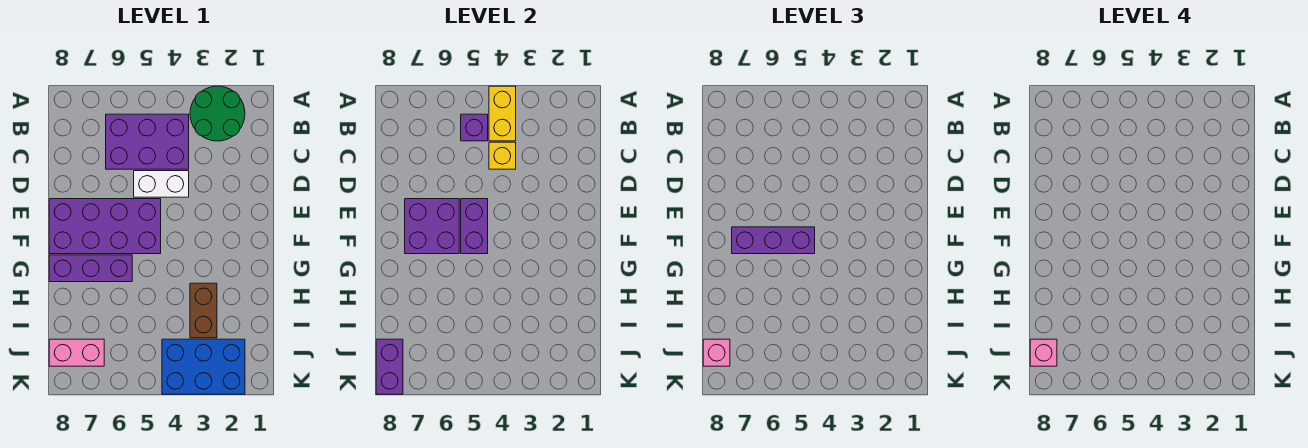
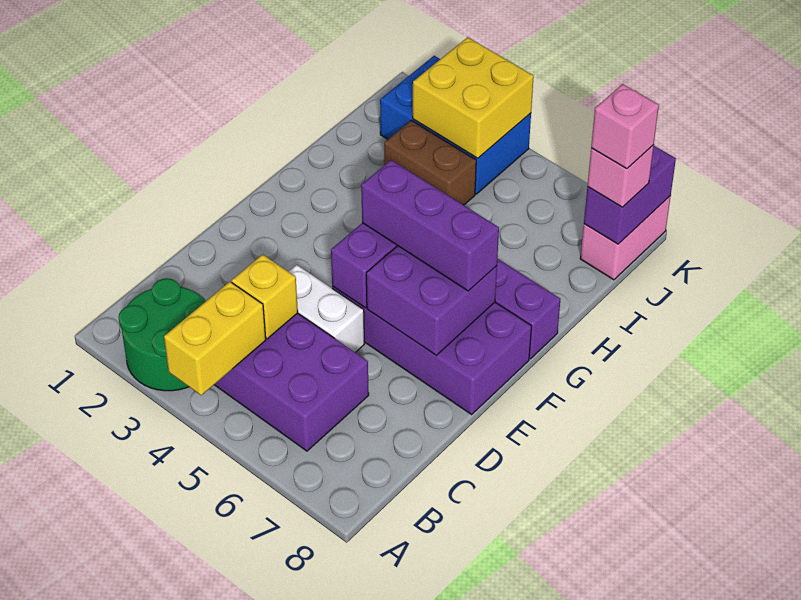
purple brick B5 level 2 -> none
brown brick H3:I3 level 1 -> brown brick I3:I4 level 1
none -> yellow brick J3:K4 level 2
pink brick J7:J8 level 1 -> pink brick J8:K8 level 1

